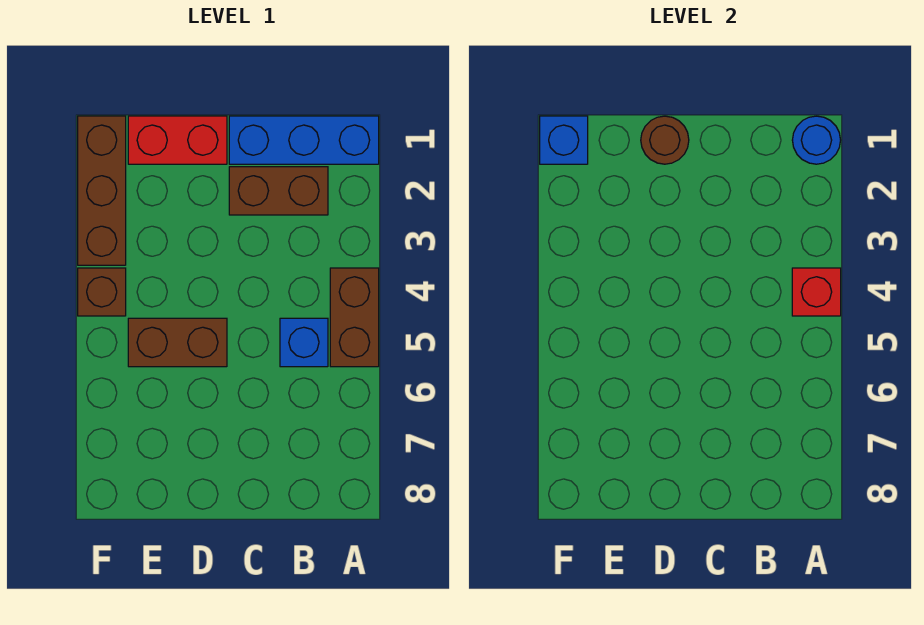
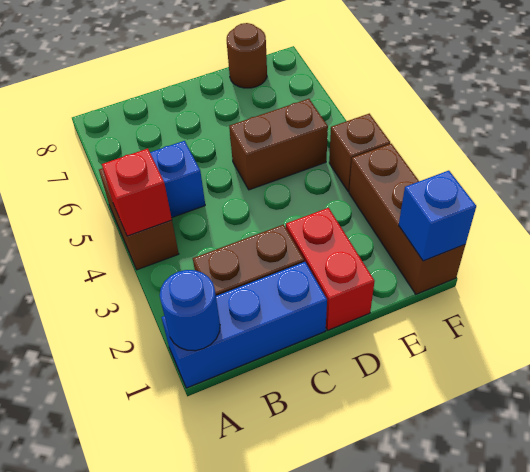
red brick D1:E1 level 1 -> red brick D1:D2 level 1
brown round brick D1 level 2 -> brown round brick E8 level 1

